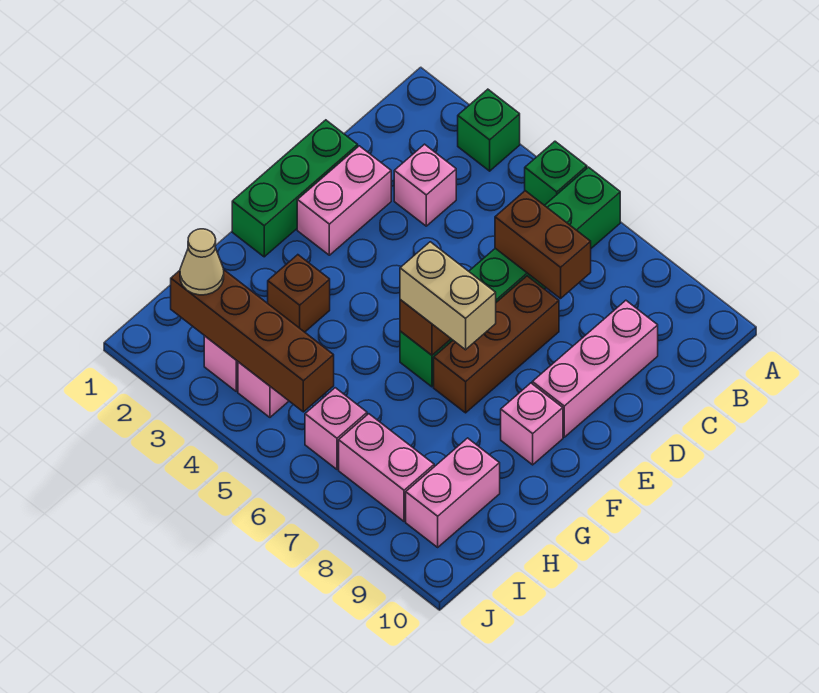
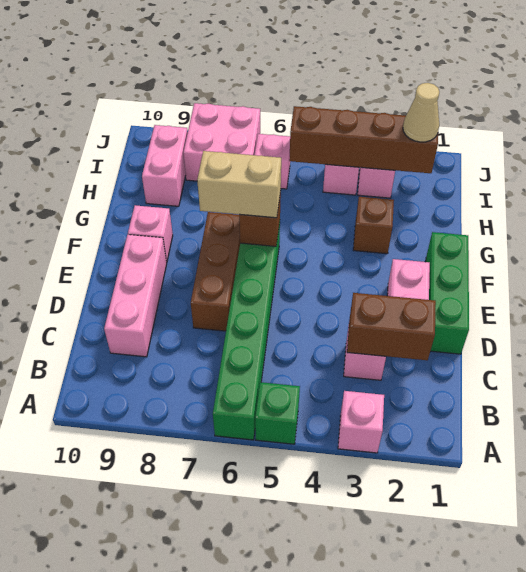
green brick A3 level 1 -> pink brick A3 level 1
brown brick C6:C7 level 2 -> brown brick C2:C3 level 2
pink brick I7:I8 level 1 -> pink brick I7:J8 level 1

